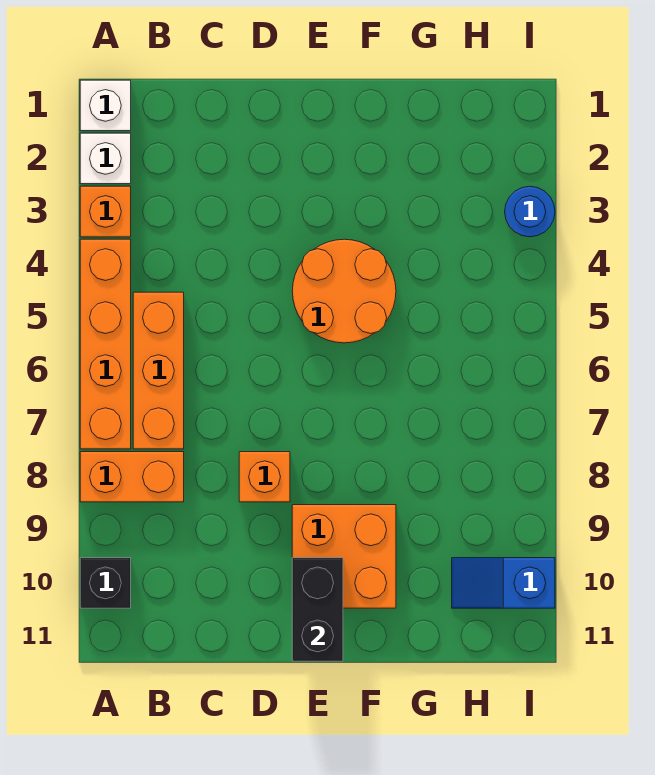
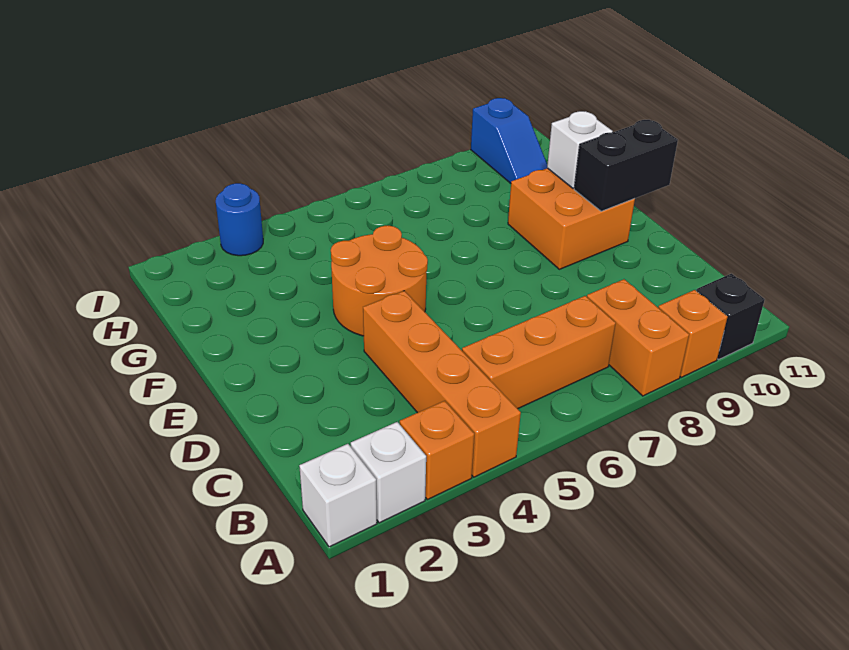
orange brick A4:A7 level 1 -> orange brick A4:D4 level 1
orange brick D8 level 1 -> orange brick A9 level 1
none -> white brick F10 level 2

